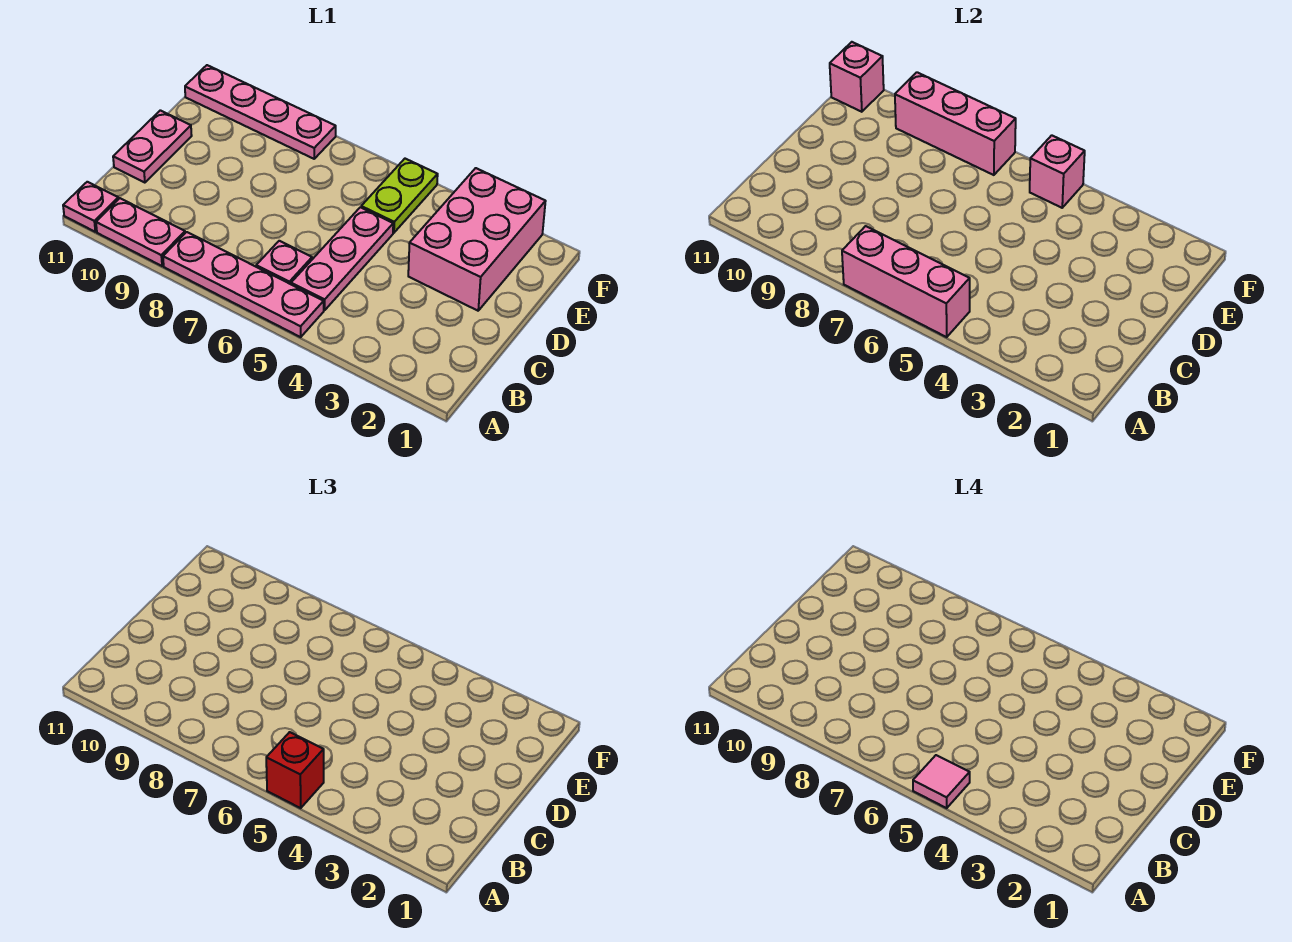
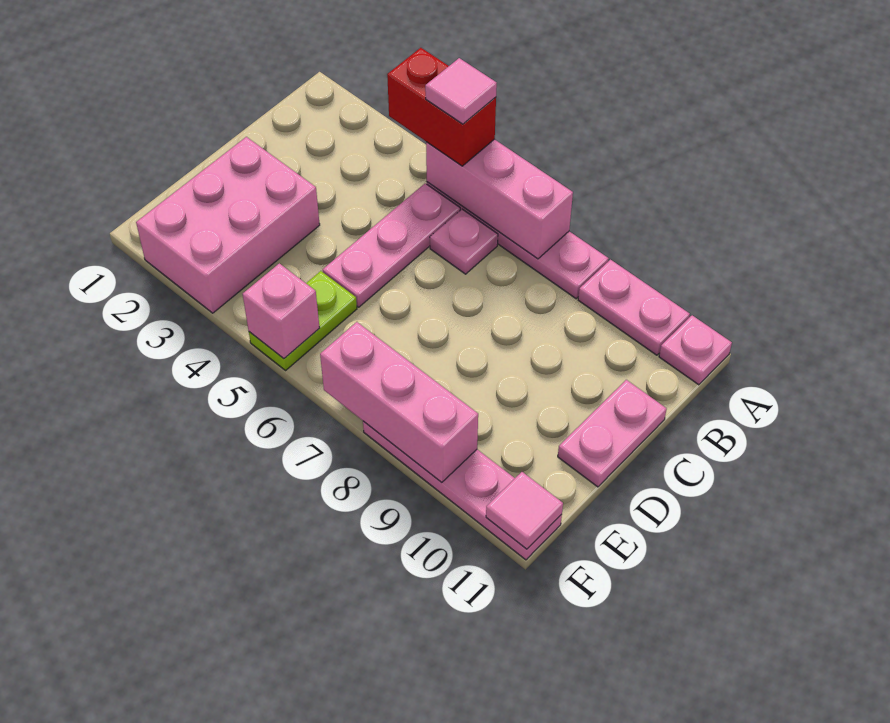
red brick A5 level 3 -> red brick A4:A5 level 3
pink brick F11 level 2 -> pink tile F11 level 2

